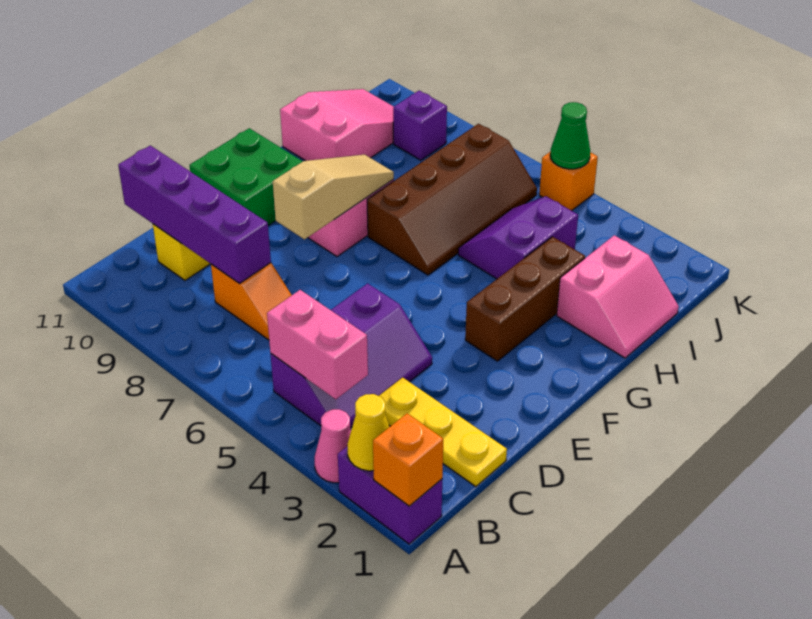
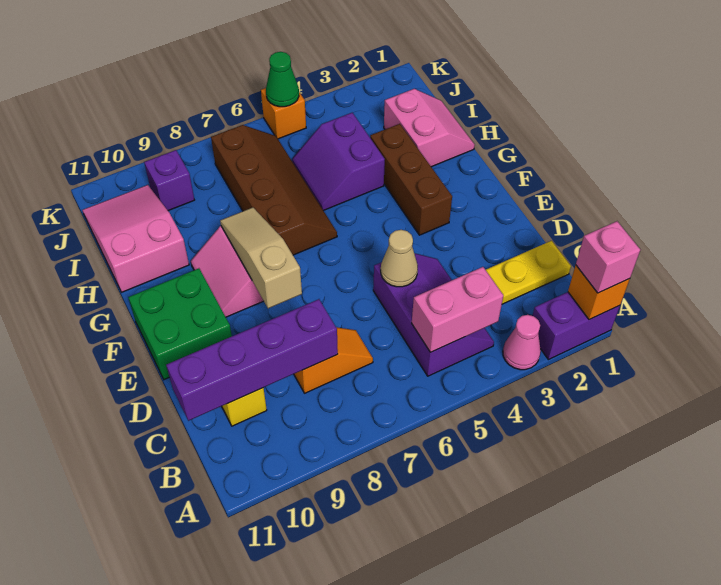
none -> pink brick A1 level 3
yellow cone A2 level 2 -> none
none -> tan cone D5 level 2

